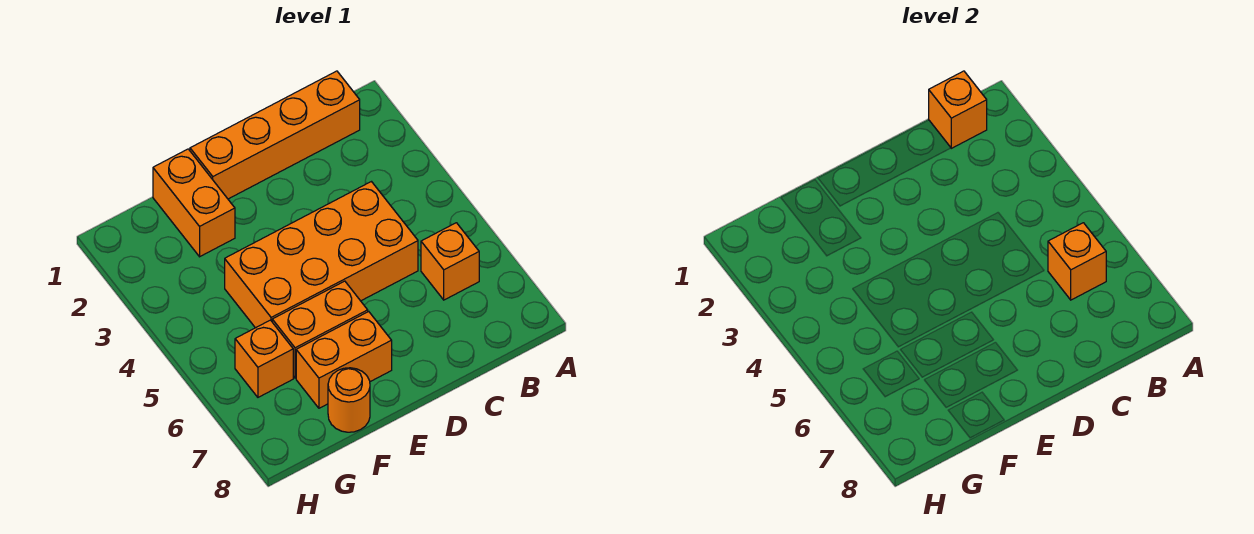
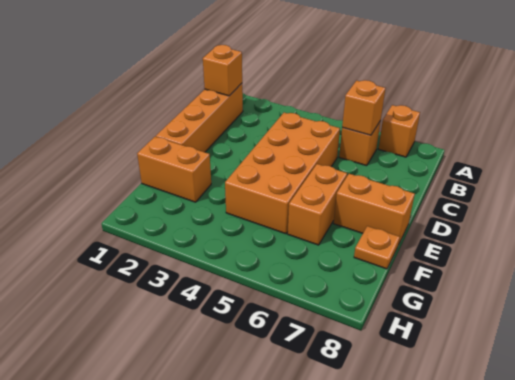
orange brick E7:F7 level 1 -> orange brick E7:E8 level 1
orange round brick F8 level 1 -> orange plate F8 level 1
orange brick G6 level 1 -> orange brick A7 level 1

